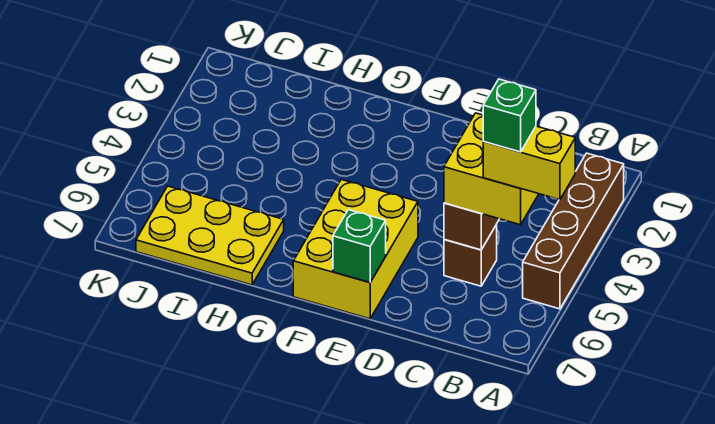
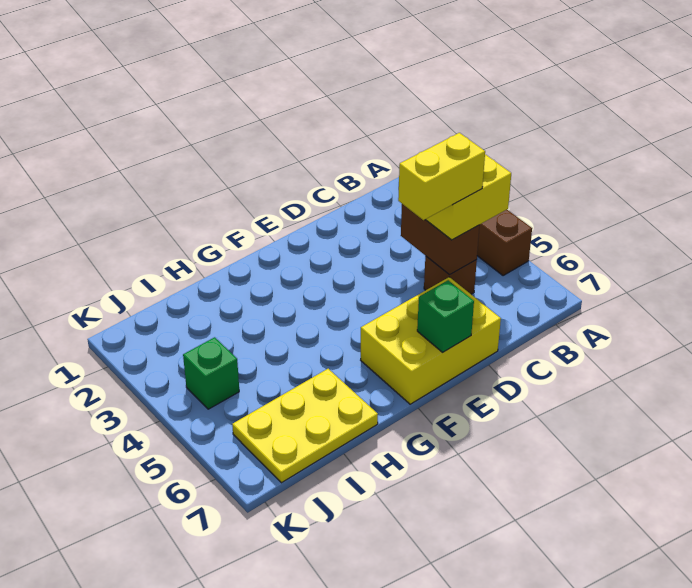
yellow brick A5:B5 level 4 -> yellow brick C5:D5 level 4
green brick B5 level 5 -> green brick J4 level 1
yellow brick E5:F7 level 1 -> yellow brick D6:F7 level 1

